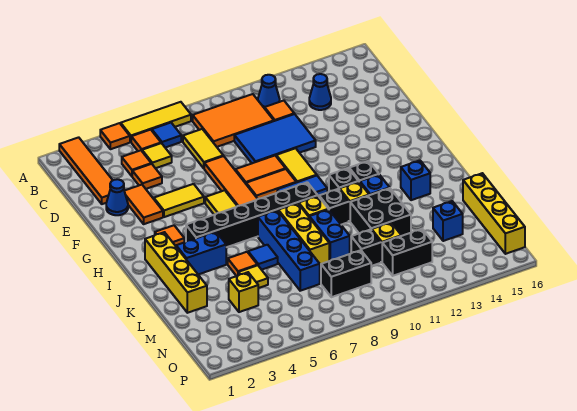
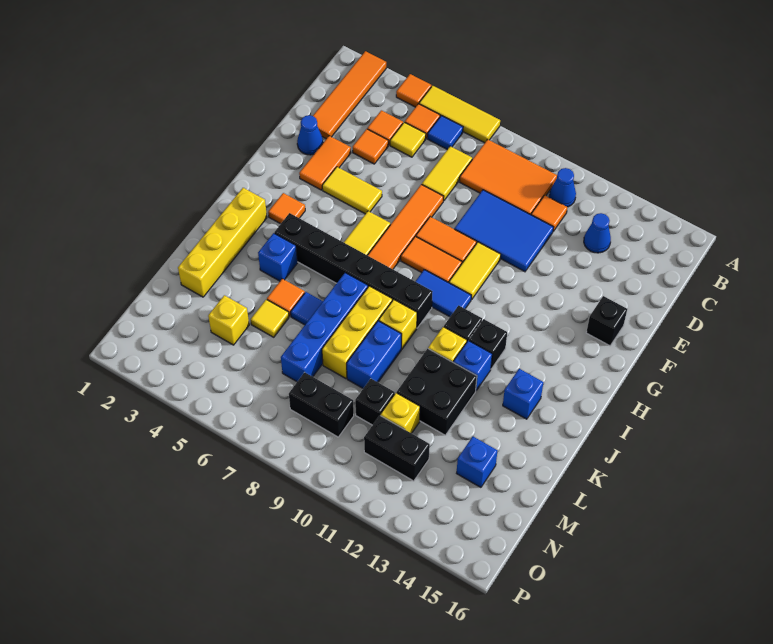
blue brick J3:J4 level 1 -> blue brick J4 level 1
black brick J10 level 1 -> black brick F15 level 1
yellow brick L16:O16 level 1 -> none

